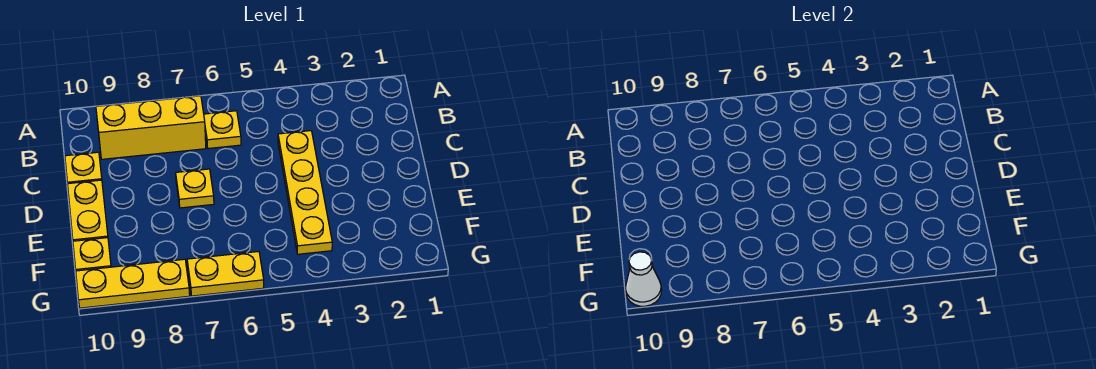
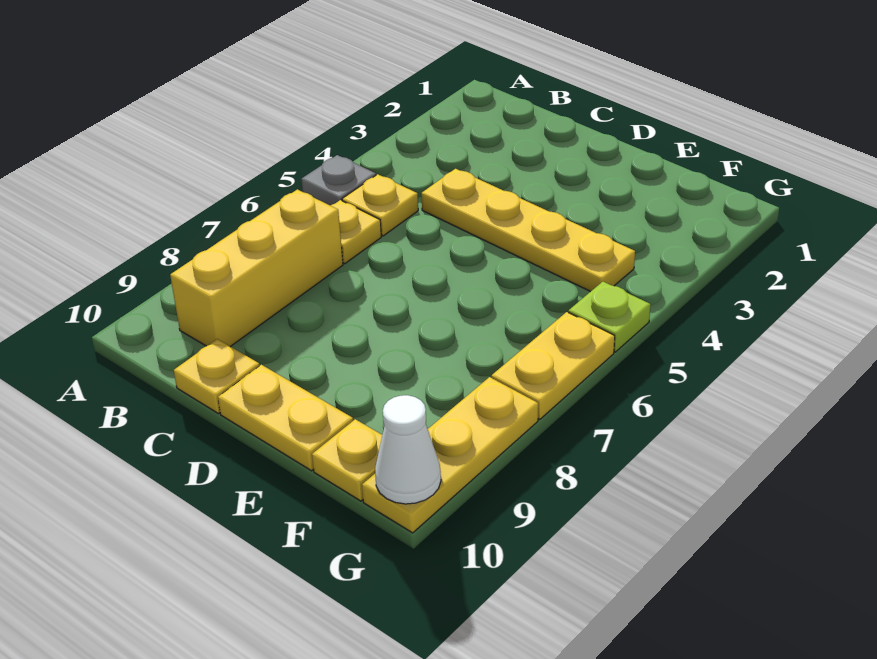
none -> grey plate A5 level 1
yellow plate D7 level 1 -> yellow plate B5 level 1
none -> lime plate G5 level 1

